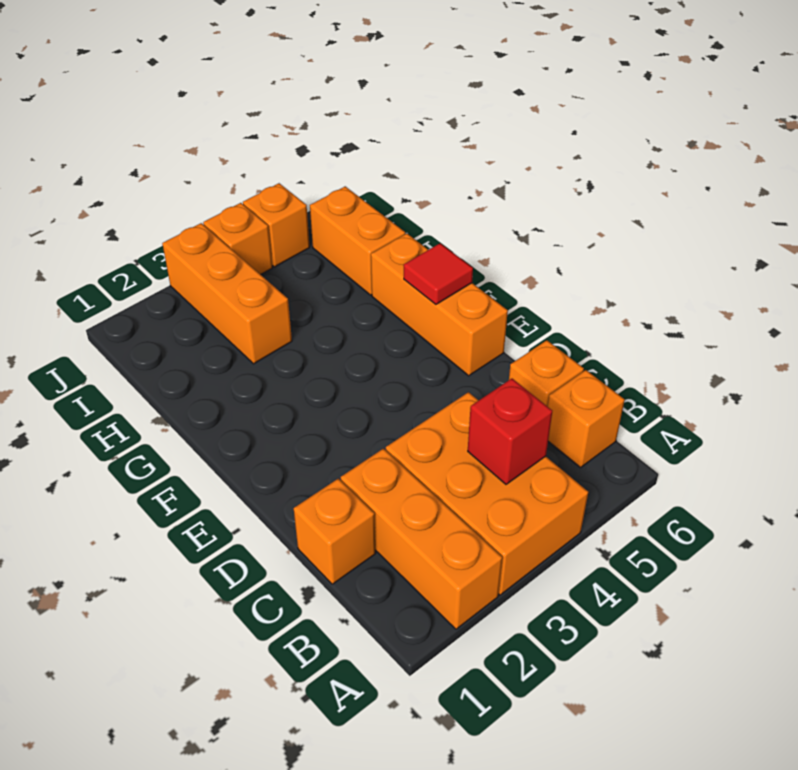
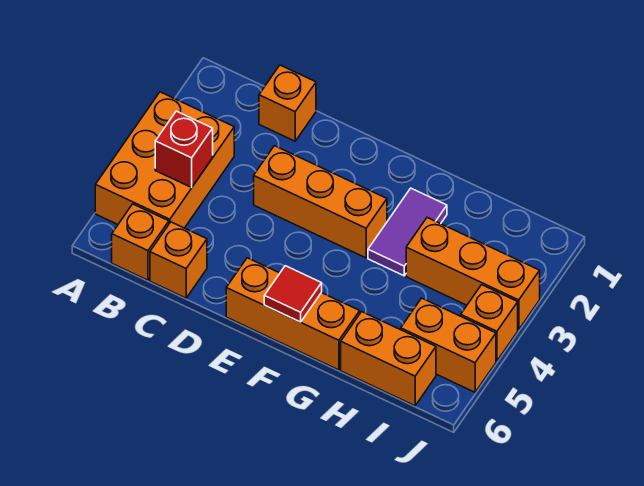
orange brick A2:C2 level 1 -> orange brick D3:F3 level 1
orange brick A3:C4 level 1 -> orange brick A3:B5 level 1
none -> purple tile G2:G3 level 1
orange brick J5 level 1 -> orange brick I5:J5 level 1

